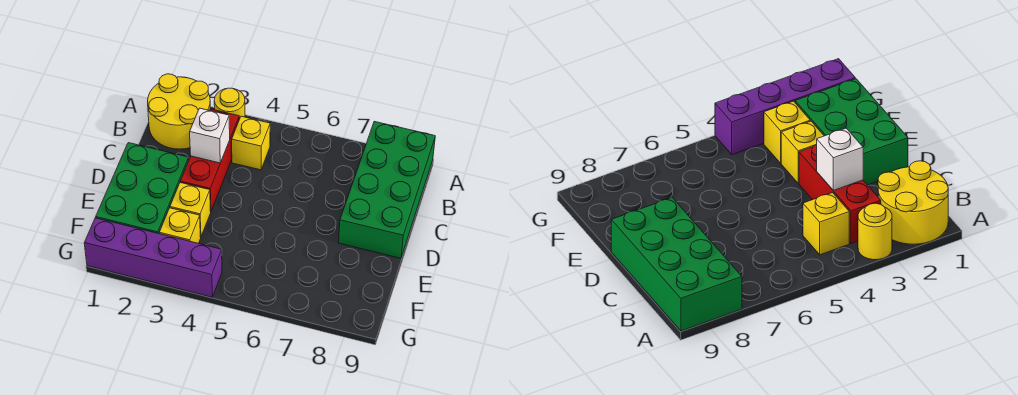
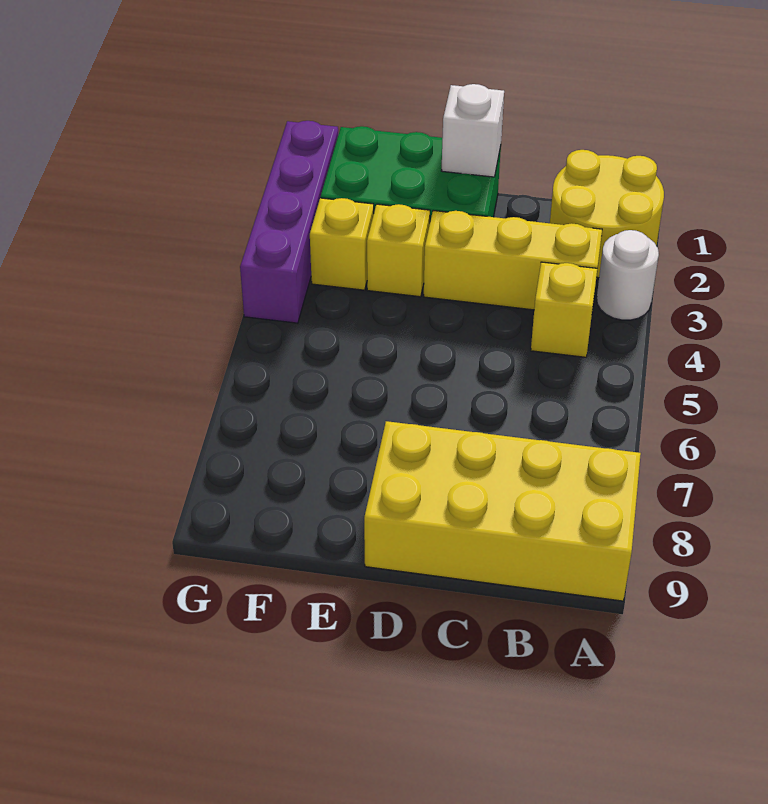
yellow round brick A3 level 1 -> white round brick A3 level 1
green brick A8:D9 level 1 -> yellow brick A8:D9 level 1
red brick B3:D3 level 1 -> yellow brick B3:D3 level 1
white brick C3 level 2 -> white brick D1 level 2

